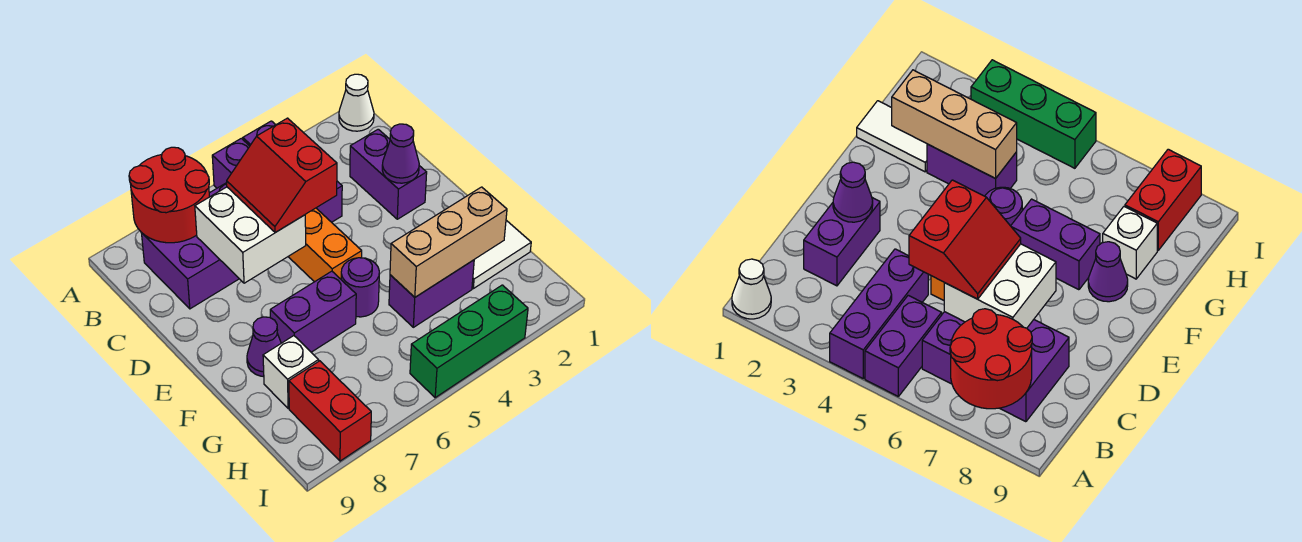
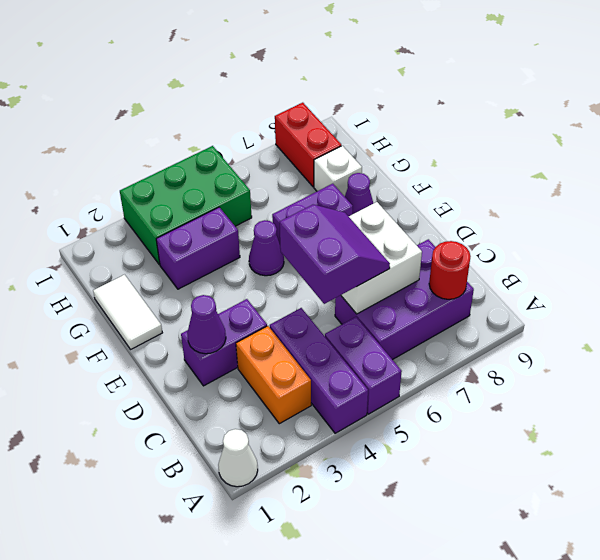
red round brick A7:B8 level 2 -> red round brick B8 level 2
purple brick C2:D2 level 1 -> purple brick D2:D3 level 1
red slope C5:D6 level 3 top 5 -> purple slope C5:D6 level 3 top 5
orange brick D5:E5 level 1 -> orange brick B3:C3 level 1
purple round brick F5 level 1 -> purple cone F5 level 1
white tile G1:G2 level 1 -> white tile F1:G1 level 1
tan brick G2:G4 level 2 -> none
green brick I3:I5 level 1 -> green brick H3:I5 level 1

